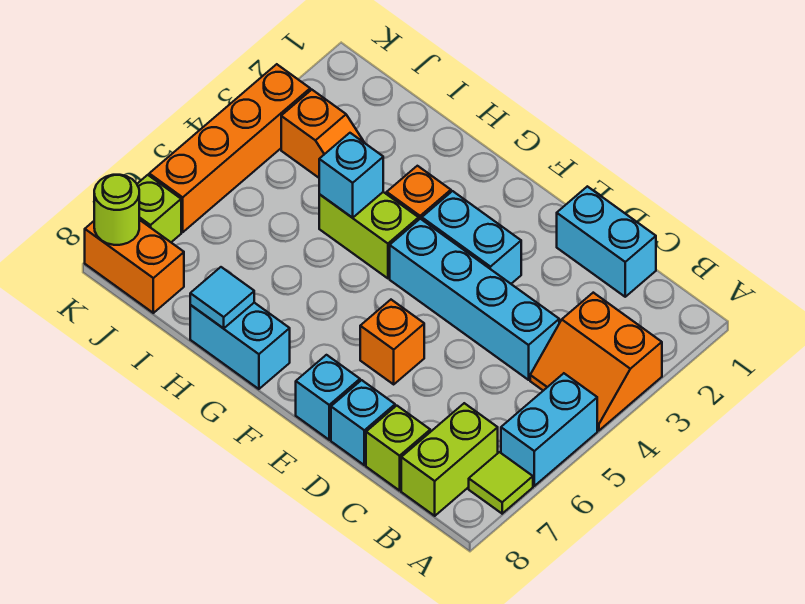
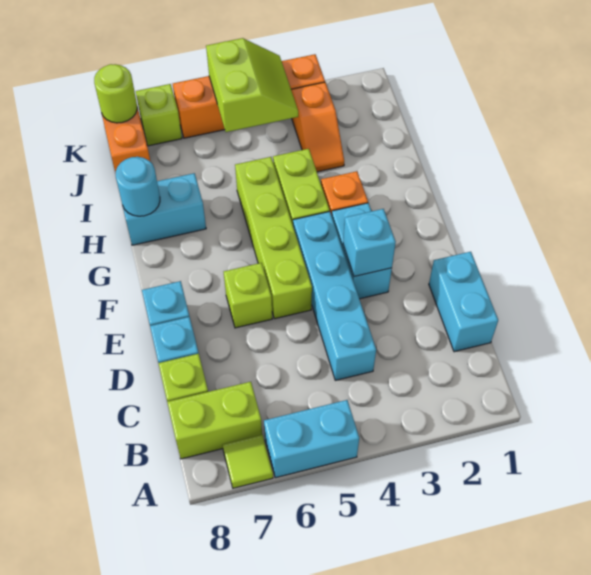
orange slope A3:B4 level 1 top 3 -> none
none -> lime brick E5:H5 level 1
orange brick E6 level 1 -> lime brick E6 level 1
cyan brick G8:H8 level 1 -> cyan brick H7:H8 level 1
cyan brick H4 level 2 -> cyan brick E3 level 2
cyan tile H8 level 2 -> cyan round brick H8 level 2
none -> lime slope J4:K5 level 2 top 5

